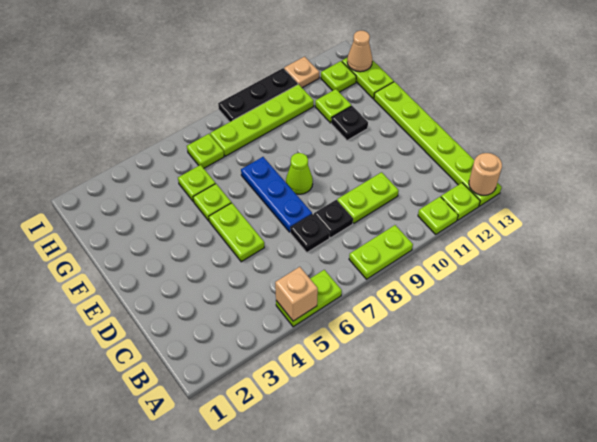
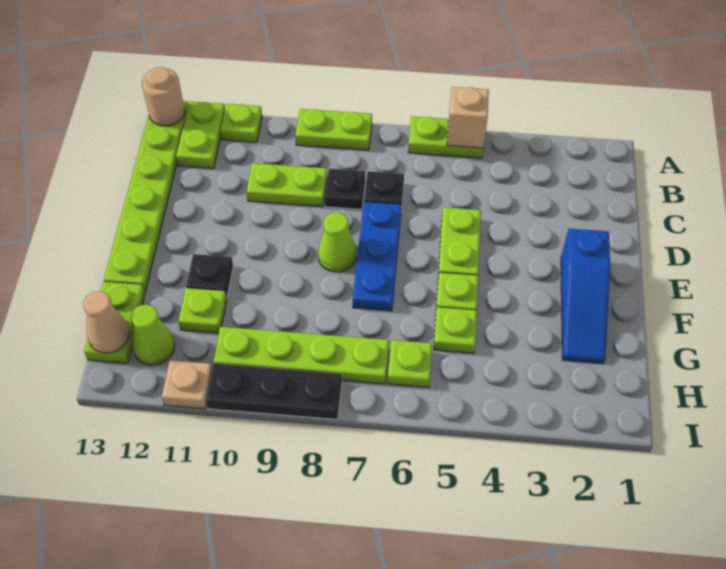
lime plate A12 level 1 -> lime plate A12:B12 level 1
none -> blue slope E2:G2 level 1 top E
lime plate H12 level 1 -> lime cone H12 level 1

